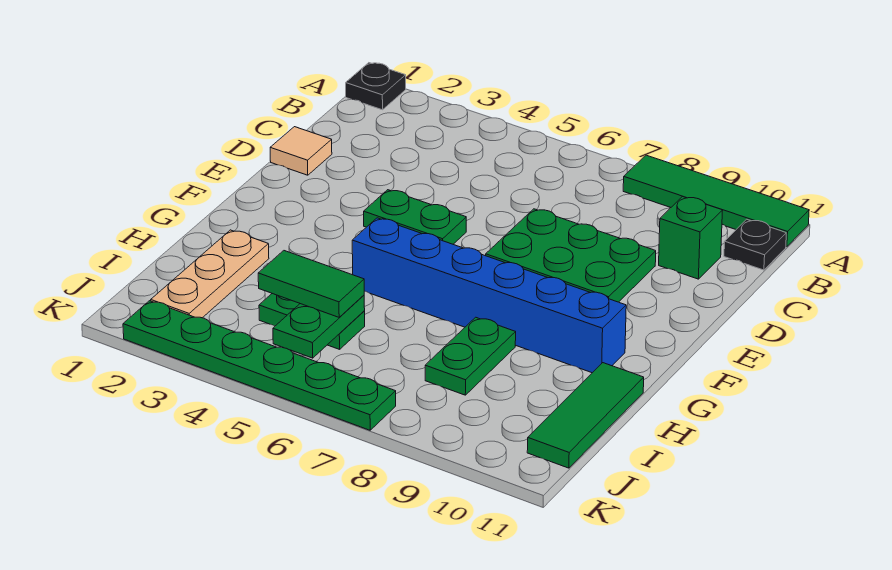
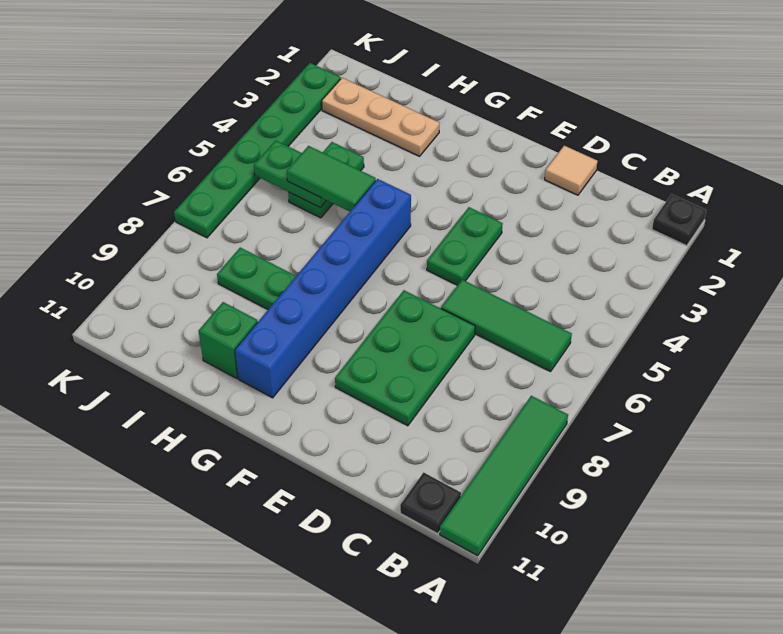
green brick C10 level 1 -> green brick H10 level 1
green tile H11:J11 level 1 -> green tile B6:D6 level 1
green tile I4:I5 level 3 -> green tile H5:I5 level 3

